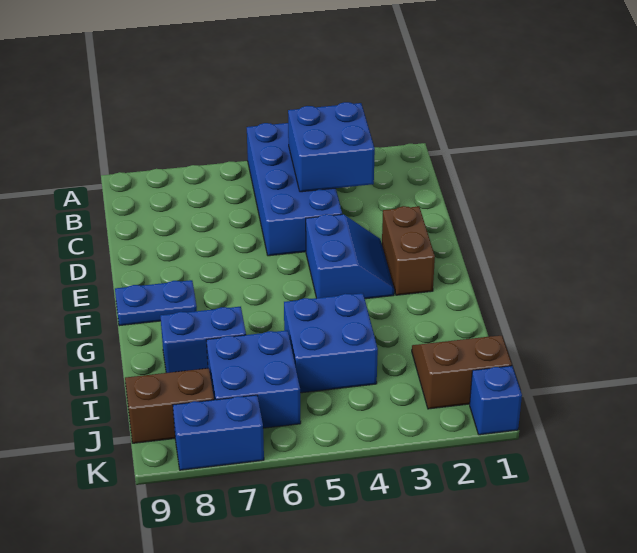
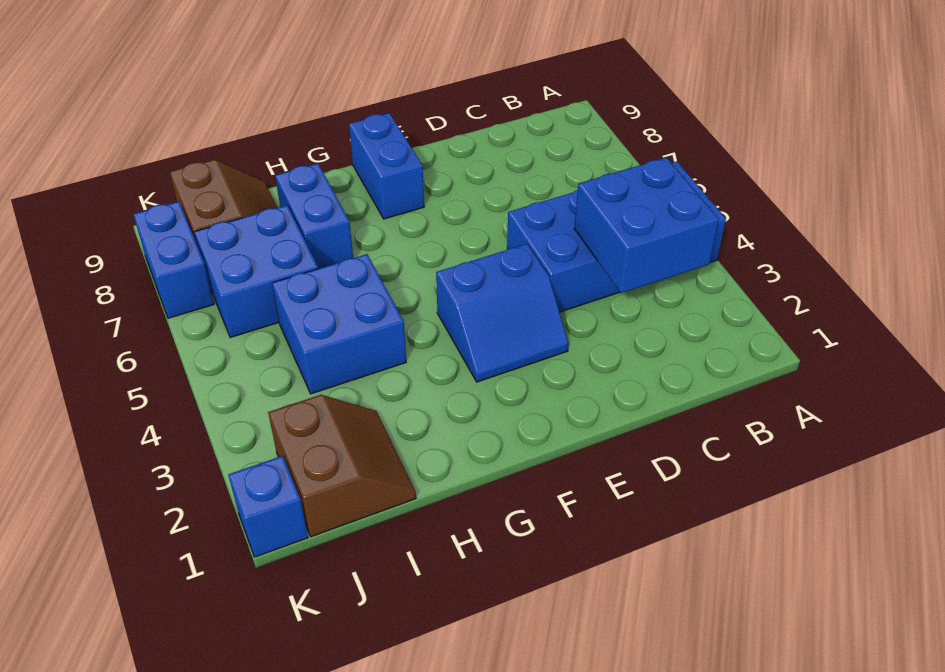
brown brick E2:F2 level 1 -> none
blue plate F8:F9 level 1 -> blue brick F8:F9 level 1

